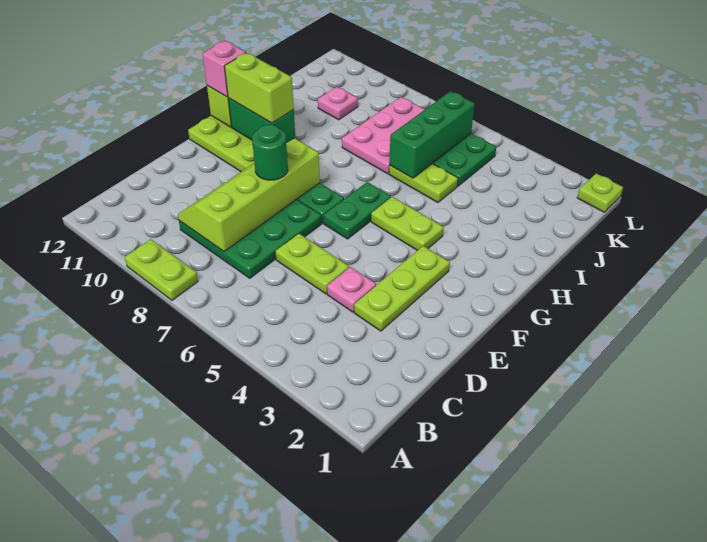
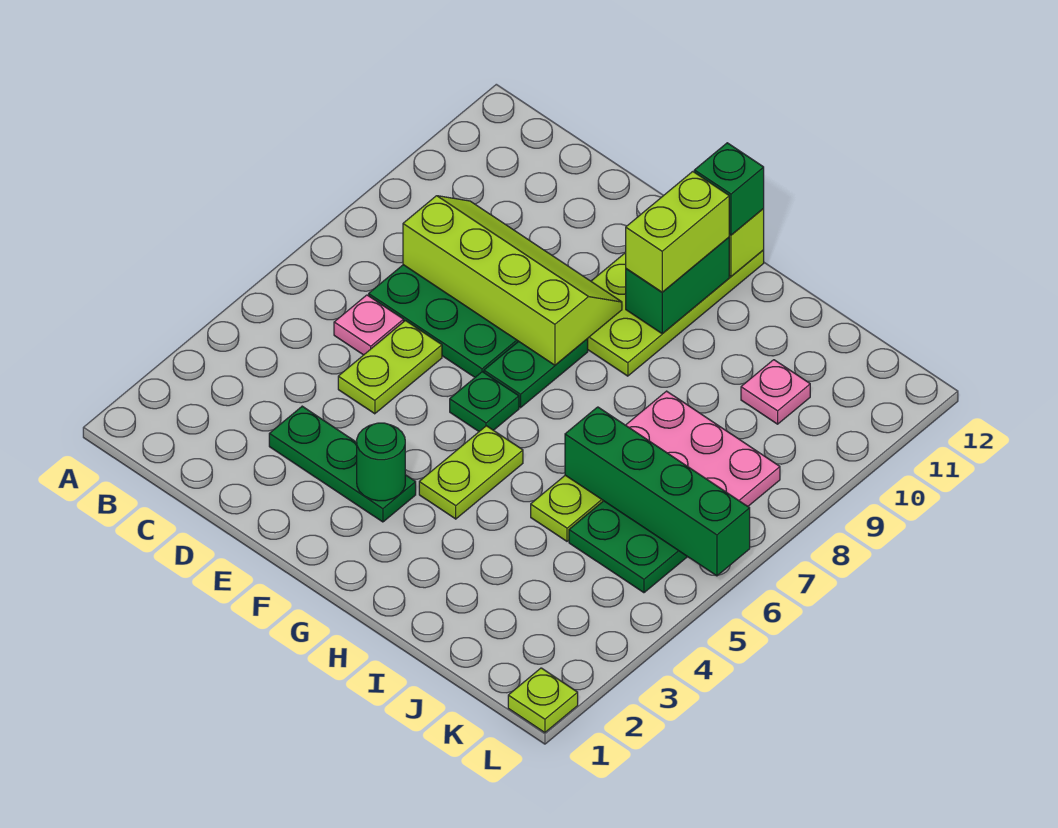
lime plate A8:A9 level 1 -> none
lime plate D3:F3 level 1 -> green plate D3:F3 level 1
pink plate D4 level 1 -> pink plate C6 level 1
green round brick E8 level 3 -> green round brick F3 level 2
green plate F6:G6 level 1 -> green plate F6 level 1
pink brick G12 level 3 -> green brick G12 level 3
green brick I6:K6 level 2 -> green brick I6:L6 level 2

